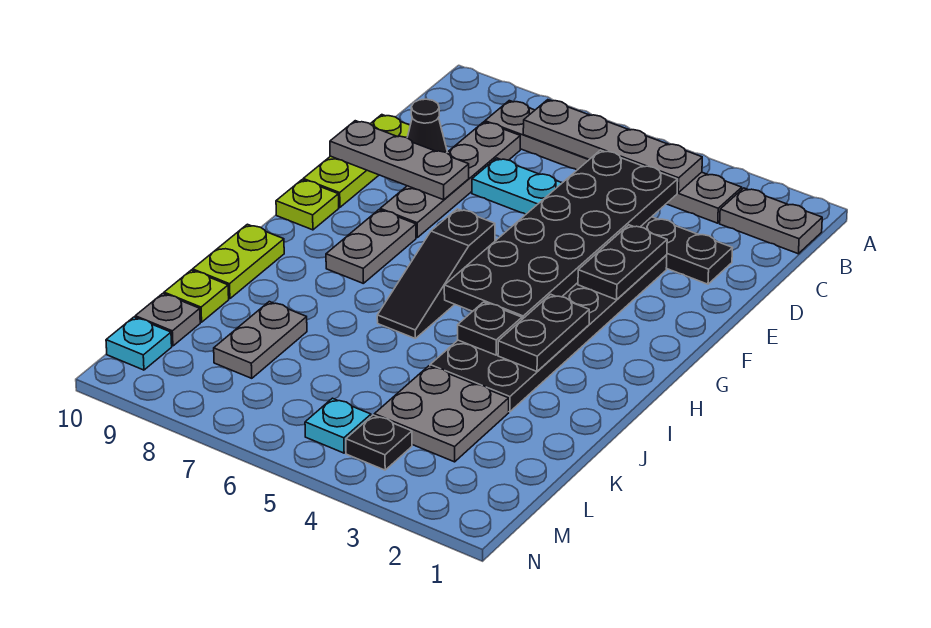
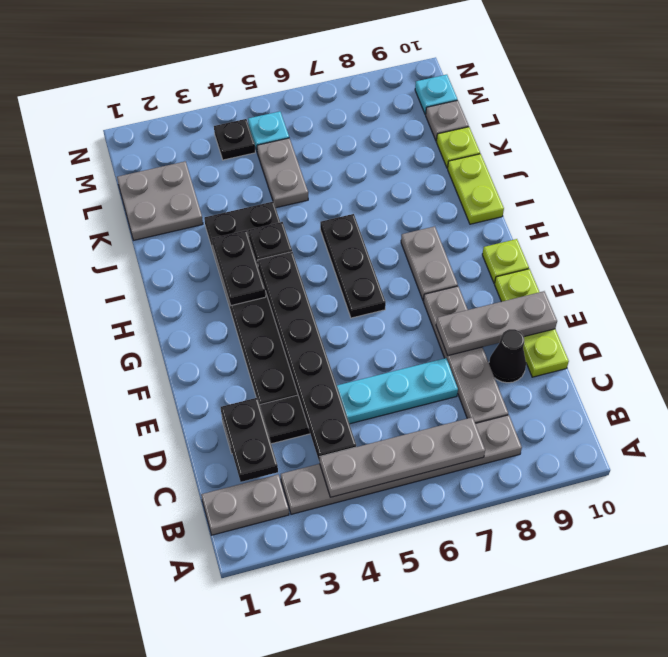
black plate C4:H5 level 2 -> black plate C4:H4 level 2
black plate E3:F3 level 2 -> black plate C2:D2 level 2
black slope G6:I6 level 1 top G -> black plate G6:I6 level 1
grey plate K3:L4 level 1 -> grey plate K1:L2 level 1
grey plate K8:L8 level 1 -> grey plate K5:L5 level 1

